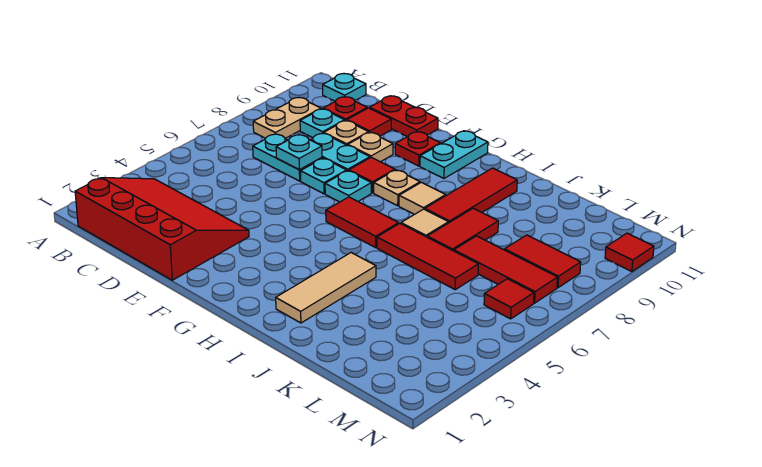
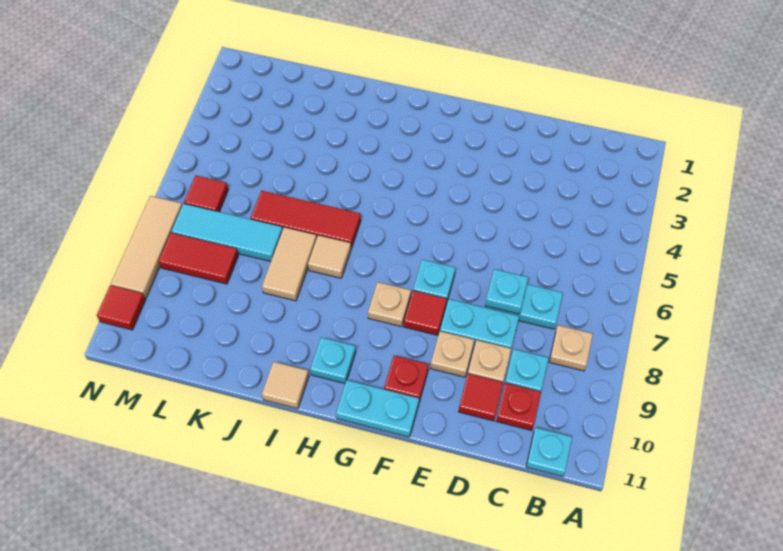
red slope B1:E3 level 1 top 1 -> none
tan plate B8:B9 level 1 -> tan plate B8 level 1
red plate D11:E11 level 1 -> none
cyan plate E7 level 1 -> cyan plate H10 level 1
red tile G6:H6 level 1 -> none
cyan plate G10:G11 level 1 -> cyan plate F11:G11 level 1
tan tile H8 level 1 -> tan tile I11 level 1
tan tile I2:I4 level 1 -> tan tile N7:N9 level 1
red tile I8:I10 level 1 -> none
red tile J7:J8 level 1 -> tan tile J7:J8 level 1
red tile K7:M7 level 1 -> cyan tile K7:M7 level 1

